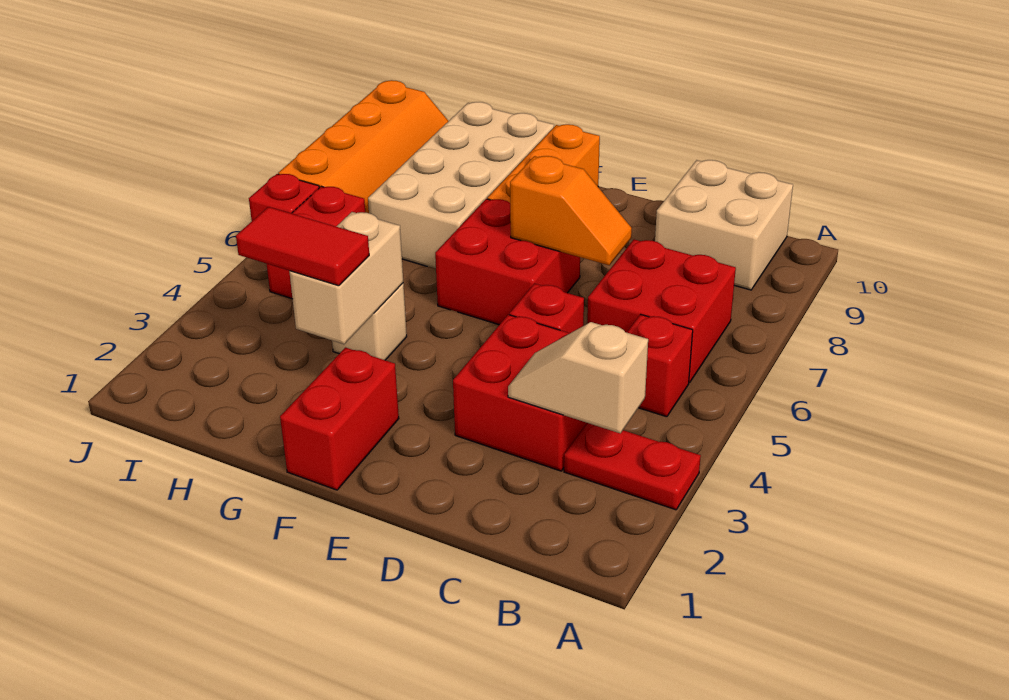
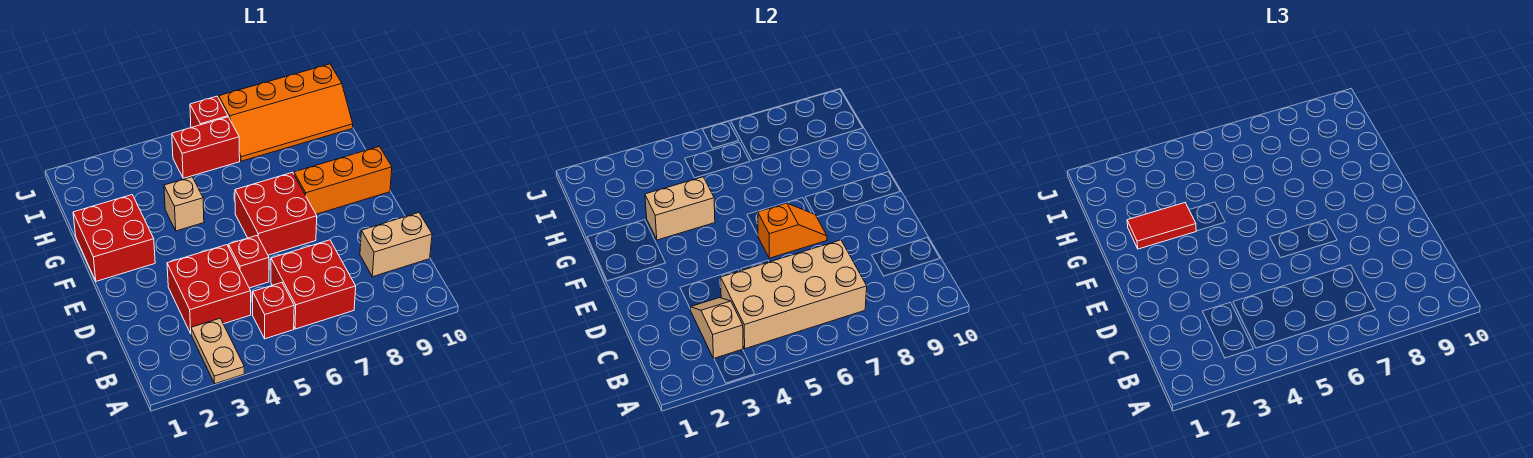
red plate A3:B3 level 1 -> tan plate A3:B3 level 1
tan brick B9:C10 level 1 -> tan brick C9:C10 level 1
orange slope D7:E7 level 2 top E -> orange slope E6:E7 level 2 top 6
red brick F1:F2 level 1 -> red brick F1:G2 level 1
red tile G3:H3 level 3 -> red tile G2:G3 level 3
tan brick G7:H10 level 1 -> tan brick B4:C7 level 2

